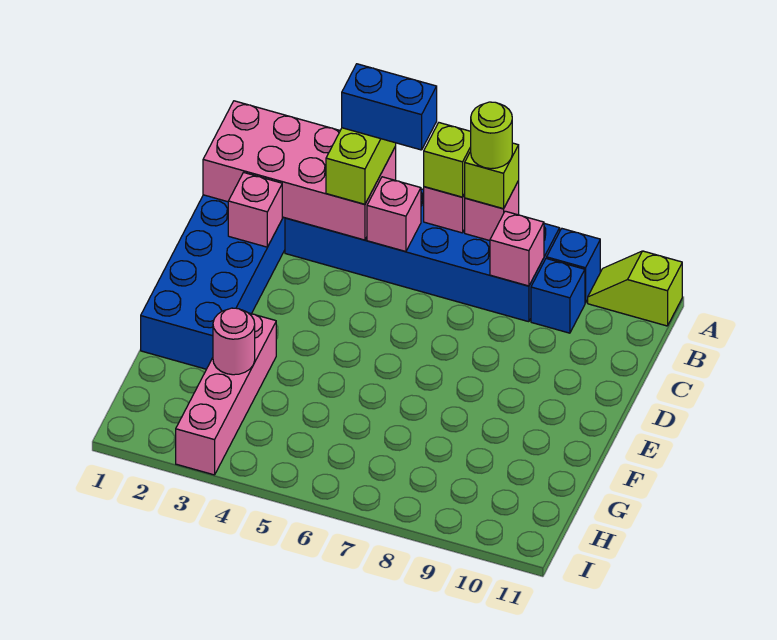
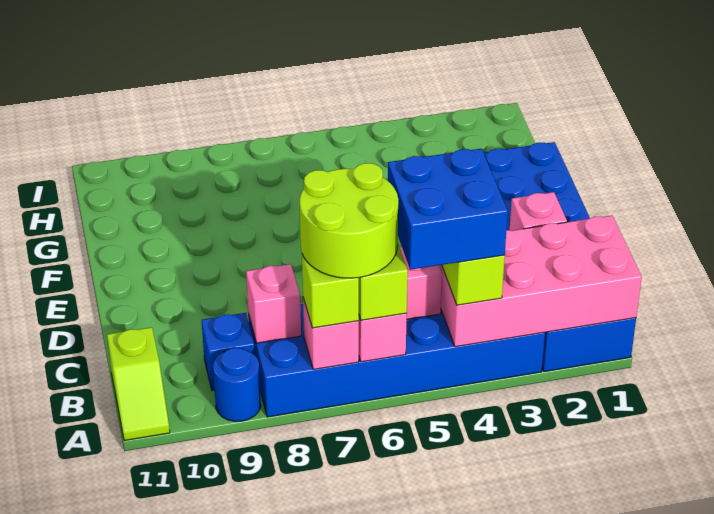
blue brick A4:A5 level 4 -> blue brick A4:B5 level 4
lime round brick A7 level 4 -> lime round brick A6:B7 level 4
blue brick A9 level 1 -> blue round brick A9 level 1
lime slope A10:A11 level 1 top 11 -> lime slope A11:B11 level 1 top B
pink brick F3:I3 level 1 -> none
pink round brick G3 level 2 -> none

